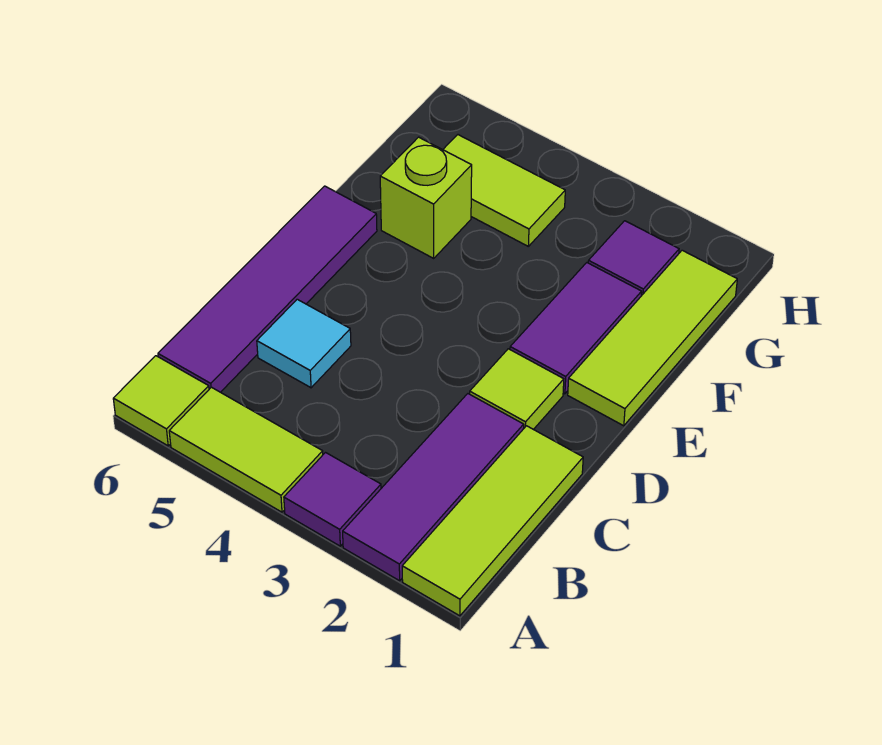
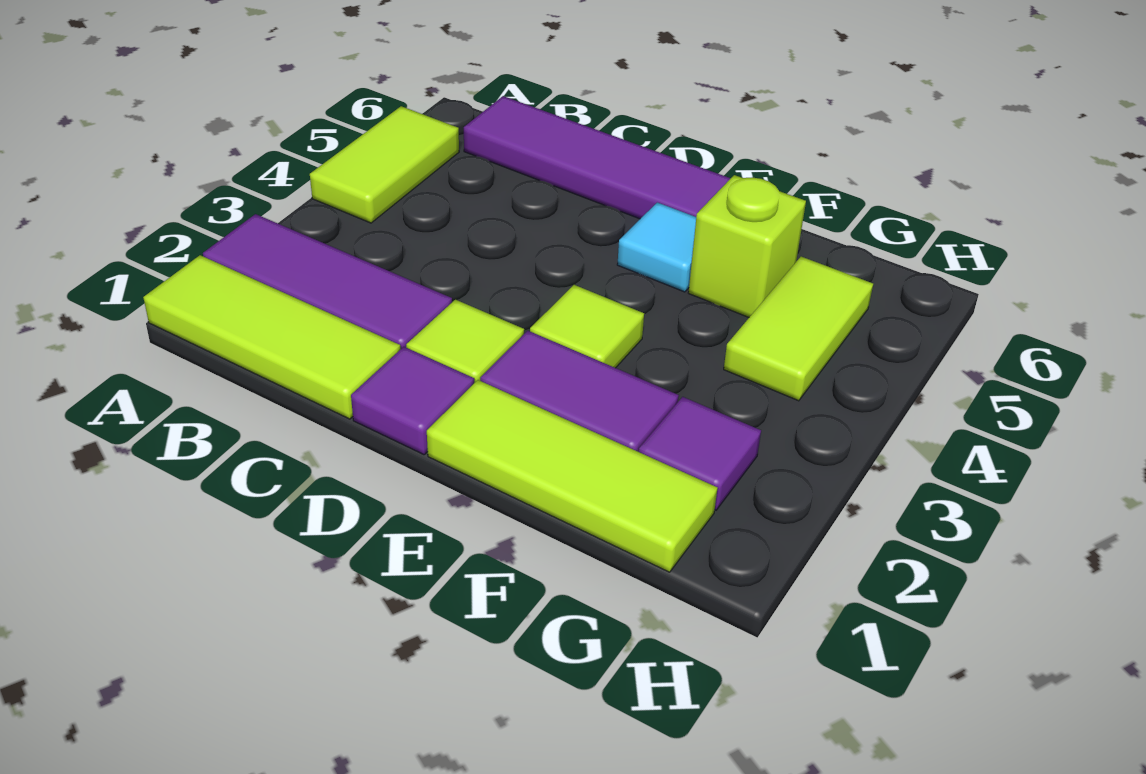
purple tile A3 level 1 -> purple tile D1 level 1
lime tile A6 level 1 -> lime tile E3 level 1
cyan tile C5 level 1 -> cyan tile E5 level 1

